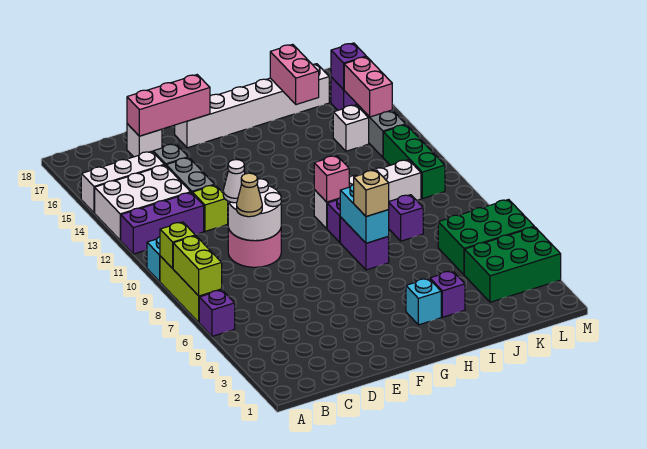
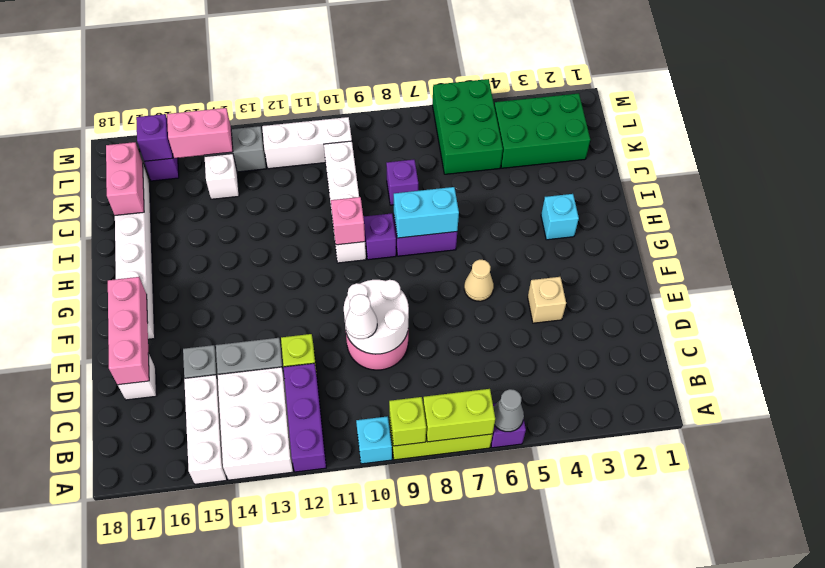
none -> grey cone A6 level 2
tan cone D9 level 3 -> tan cone F6 level 1
tan brick H7 level 3 -> tan brick E4 level 1
purple brick I3 level 1 -> none
pink brick J16:J17 level 2 -> pink brick J17:K17 level 2
green brick K3:M4 level 1 -> green brick K2:L4 level 1
green brick L10:L12 level 1 -> white brick L10:L12 level 1

